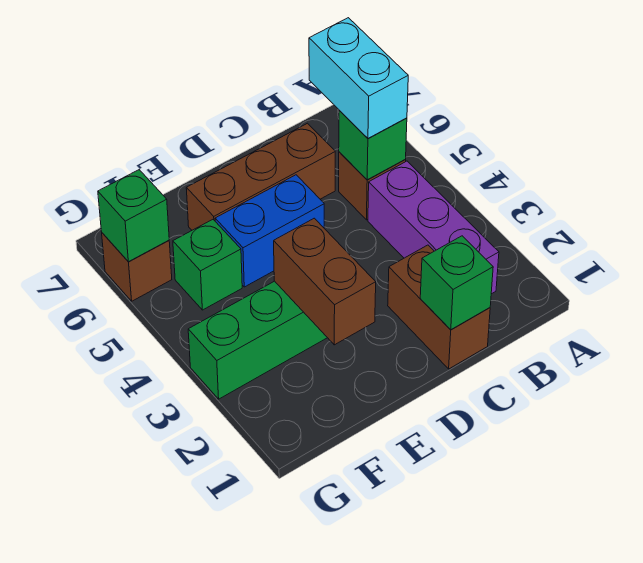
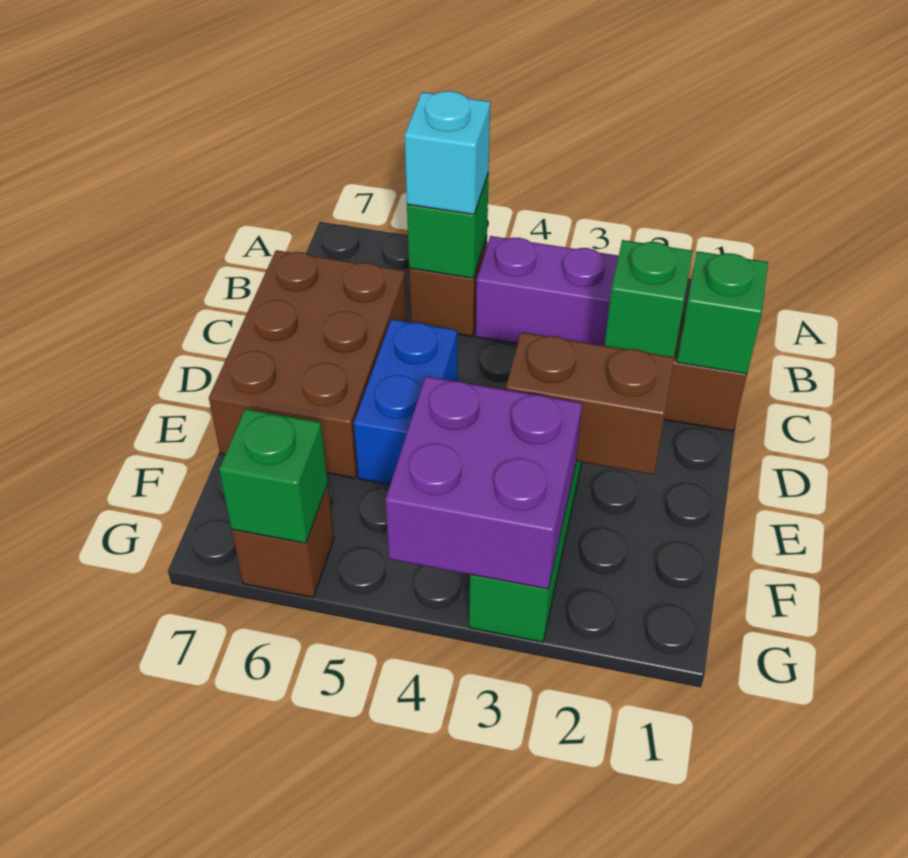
cyan brick B5:B6 level 3 -> cyan brick B5 level 3
brown brick C6:E6 level 1 -> brown brick C6:E7 level 1
none -> purple brick F3:G4 level 2
green brick F5 level 1 -> green brick C2 level 2

